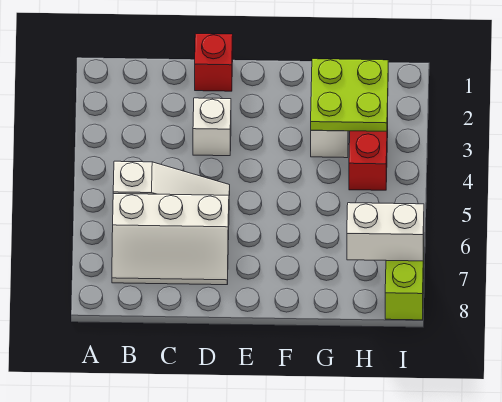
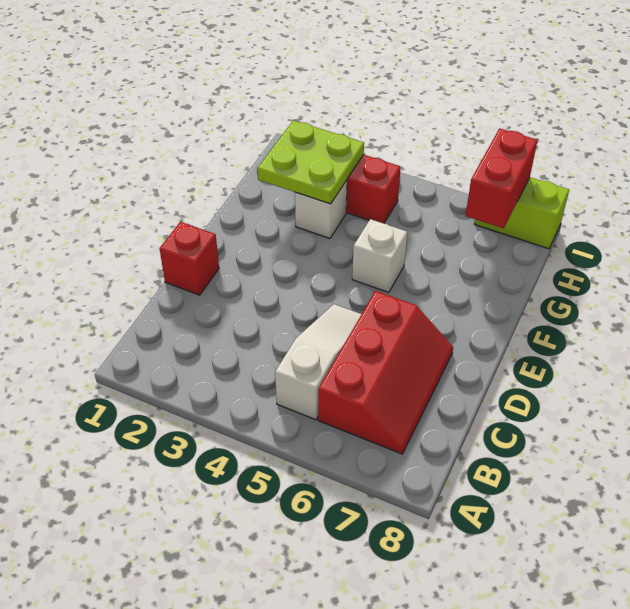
white slope B6:D7 level 1 top 6 -> red slope B6:D7 level 1 top 6
white brick D3 level 1 -> white brick F5 level 1
white brick H7:I7 level 2 -> red brick H7:I7 level 2

